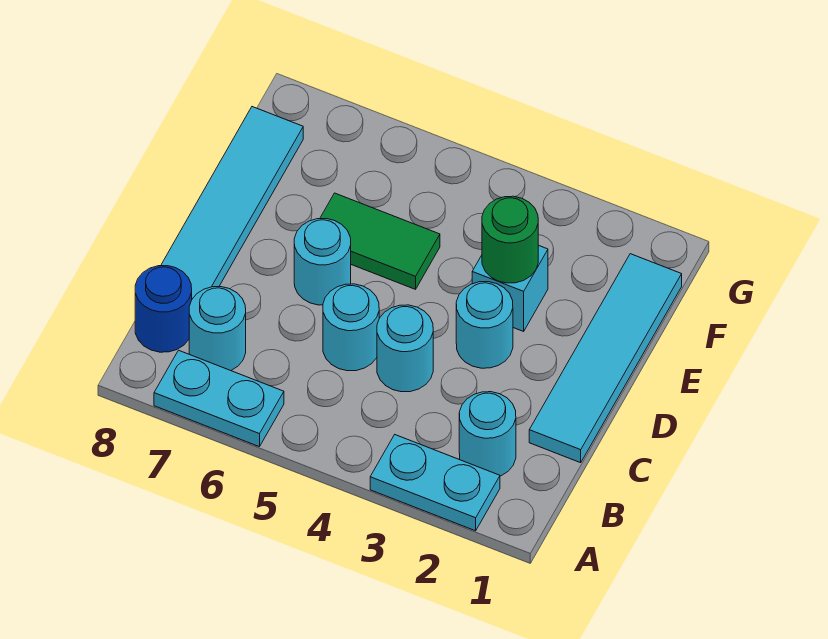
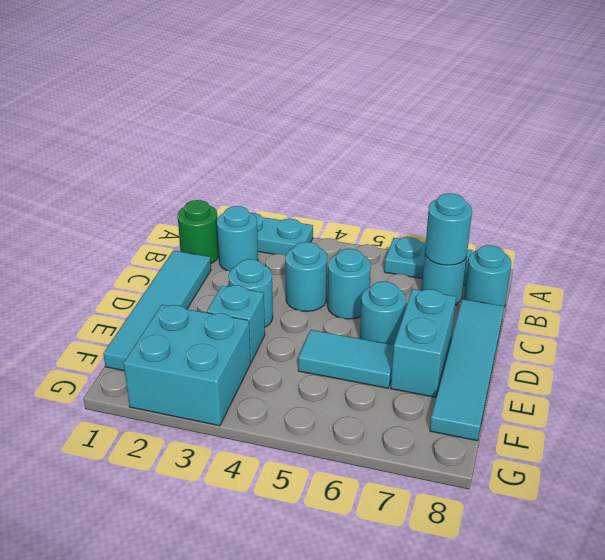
none -> cyan round brick B7 level 2
blue round brick B8 level 1 -> cyan round brick B8 level 1
none -> cyan brick D7:E7 level 1
green round brick E3 level 2 -> green round brick B1 level 1
green tile E5:E6 level 1 -> cyan tile E5:E6 level 1
none -> cyan brick F2:G3 level 1

